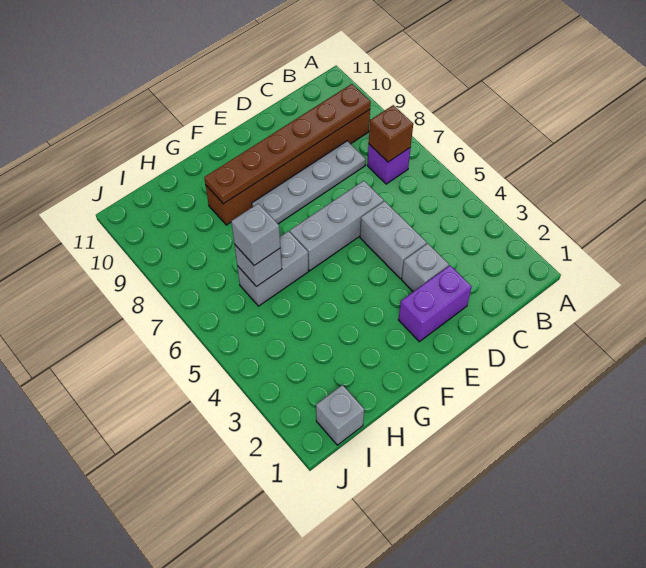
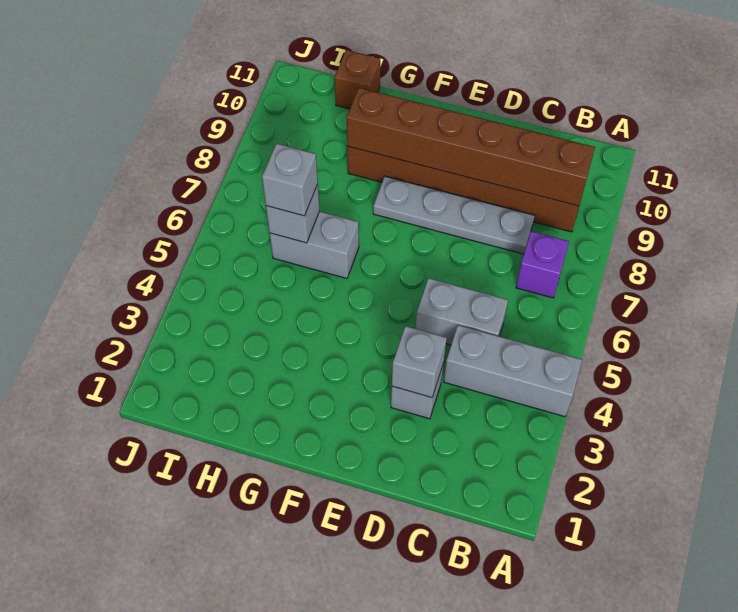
brown brick B7 level 2 -> brown brick H11 level 1
brown plate B9:G9 level 2 -> brown brick B9:G9 level 2
purple brick D2:E2 level 1 -> none
grey brick D4:D5 level 1 -> grey brick C5:D5 level 1
grey brick D6:F6 level 1 -> grey brick A4:C4 level 1
grey brick I1 level 1 -> grey brick D3 level 2

